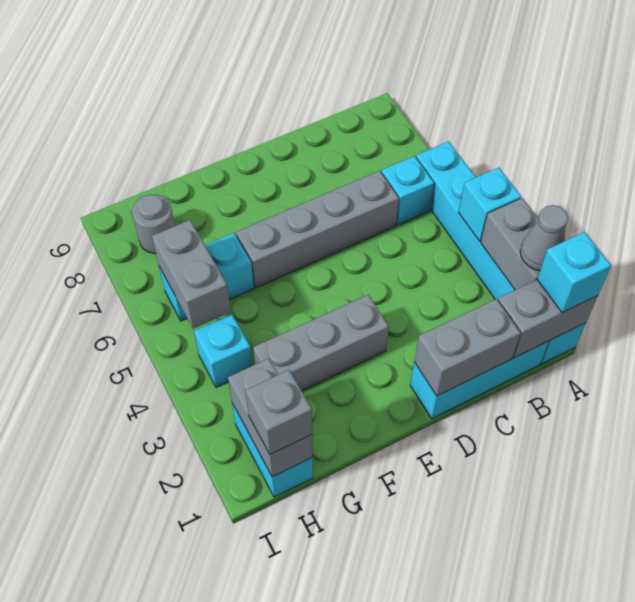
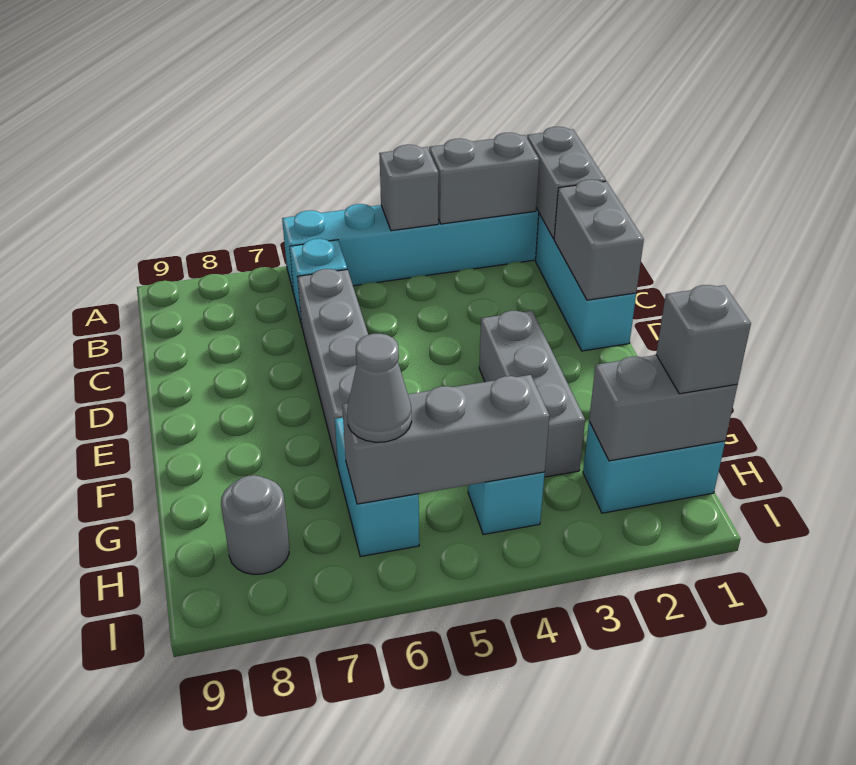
cyan brick A1 level 3 -> none
grey cone A2 level 3 -> grey cone H6 level 3
cyan brick A4 level 2 -> grey brick A4 level 2
grey brick H5:H6 level 2 -> grey brick H4:H6 level 2

